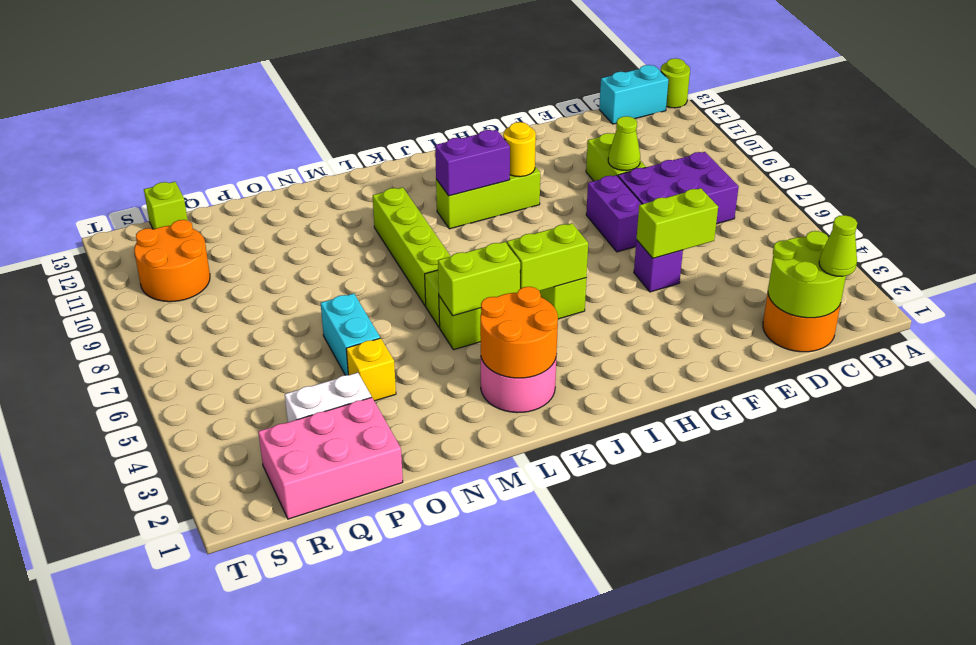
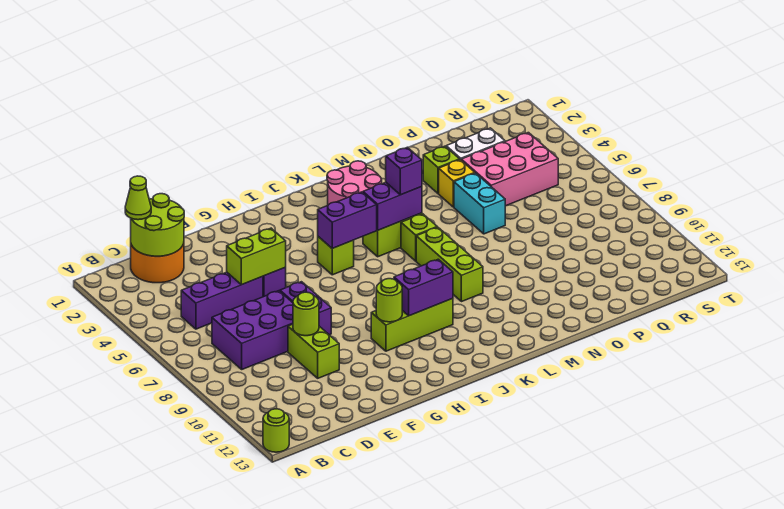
cyan brick B13:C13 level 1 -> none
none -> purple brick C5:E5 level 1
lime cone E9 level 2 -> lime round brick E9 level 2
yellow round brick H10 level 2 -> lime round brick H10 level 2
lime brick I5:J5 level 2 -> purple brick I5:J5 level 2
orange round brick K2:L3 level 2 -> none
lime brick K5:L5 level 2 -> purple brick K5:L5 level 2
none -> purple brick L5 level 3
lime brick L7:L10 level 1 -> lime brick L7:L9 level 1
pink brick P1:R2 level 1 -> pink brick P4:R5 level 1
orange round brick R10:S11 level 1 -> none
lime brick R13 level 1 -> lime brick O3 level 1

